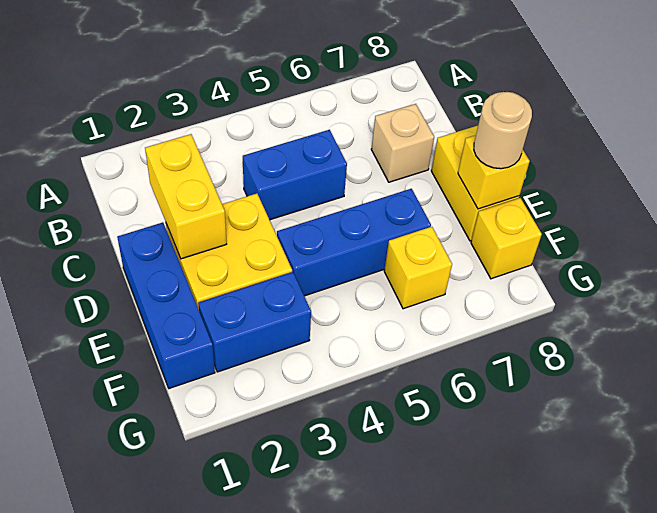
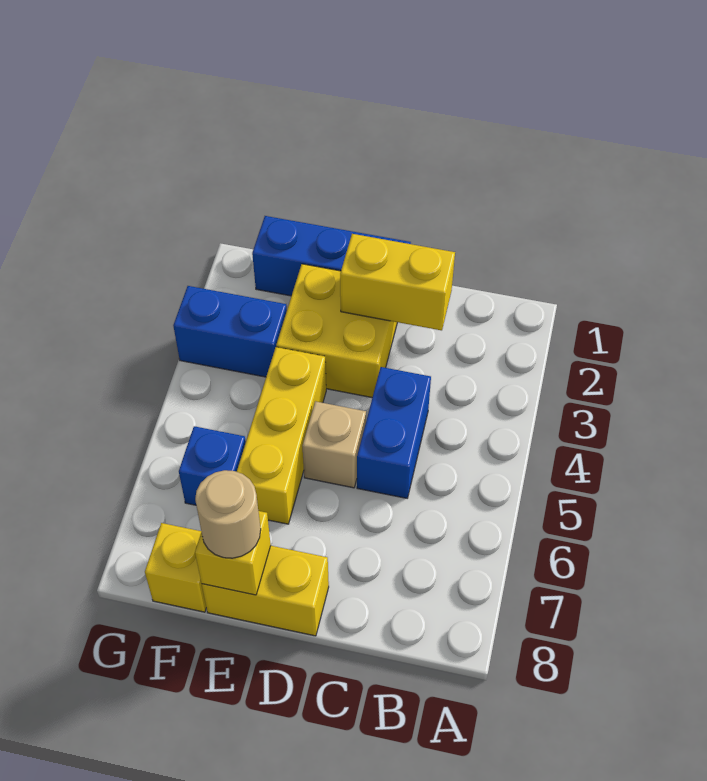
tan brick C7 level 1 -> tan brick D5 level 1
blue brick E4:E6 level 1 -> yellow brick E4:E6 level 1
blue brick F2:F3 level 1 -> blue brick F3:G3 level 1
yellow brick F6 level 1 -> blue brick F6 level 1

